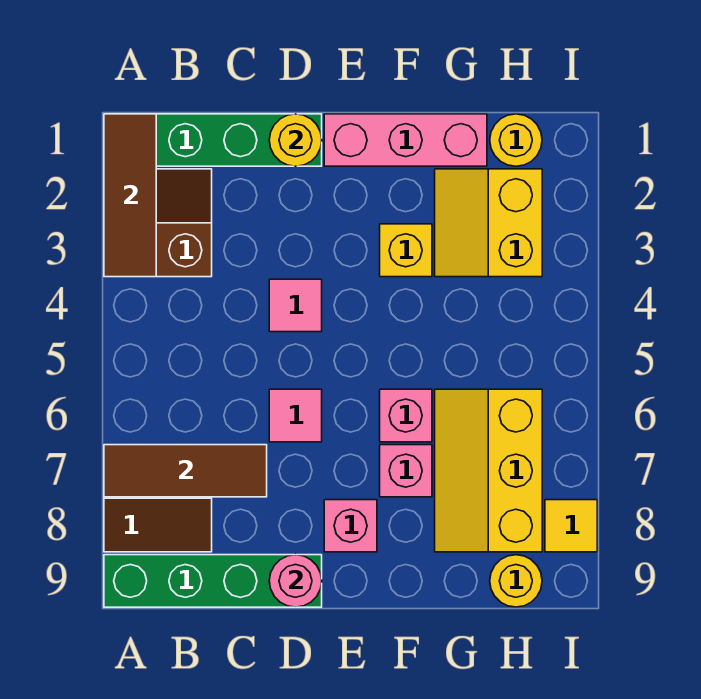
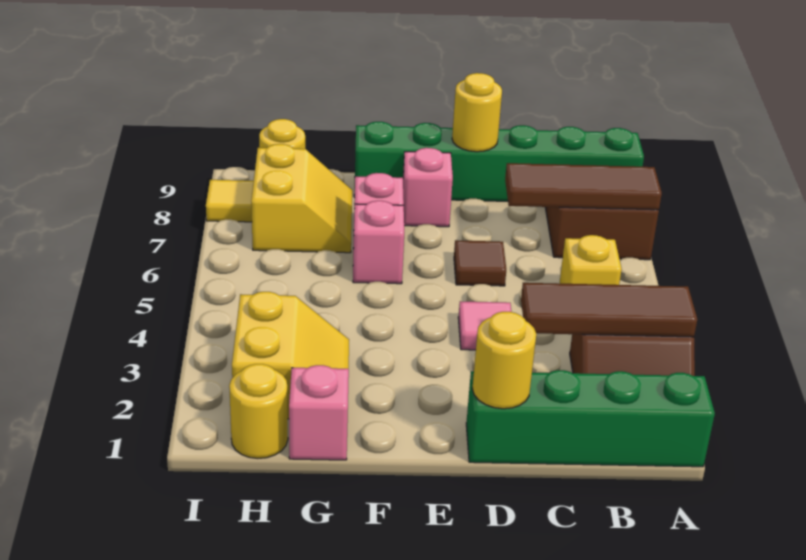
brown tile A1:A3 level 2 -> brown tile A3:C3 level 2
green brick A9:D9 level 1 -> green brick A9:F9 level 1
pink tile D6 level 1 -> brown tile D6 level 1
pink round brick D9 level 2 -> yellow round brick D9 level 2
pink brick E1:G1 level 1 -> pink brick G1 level 1
yellow brick F3 level 1 -> yellow brick B5 level 1
yellow slope G6:H8 level 1 top H -> yellow slope G7:H8 level 1 top H

